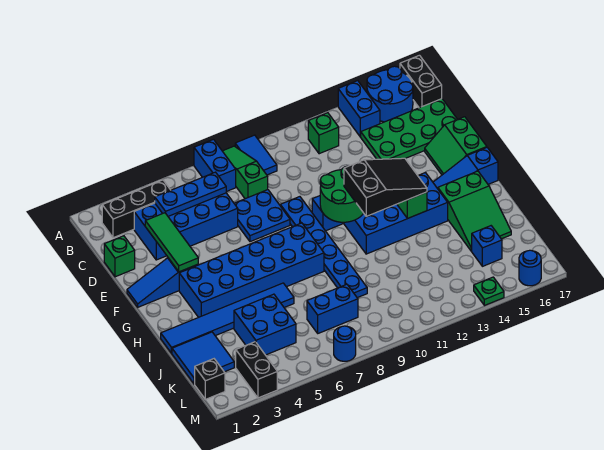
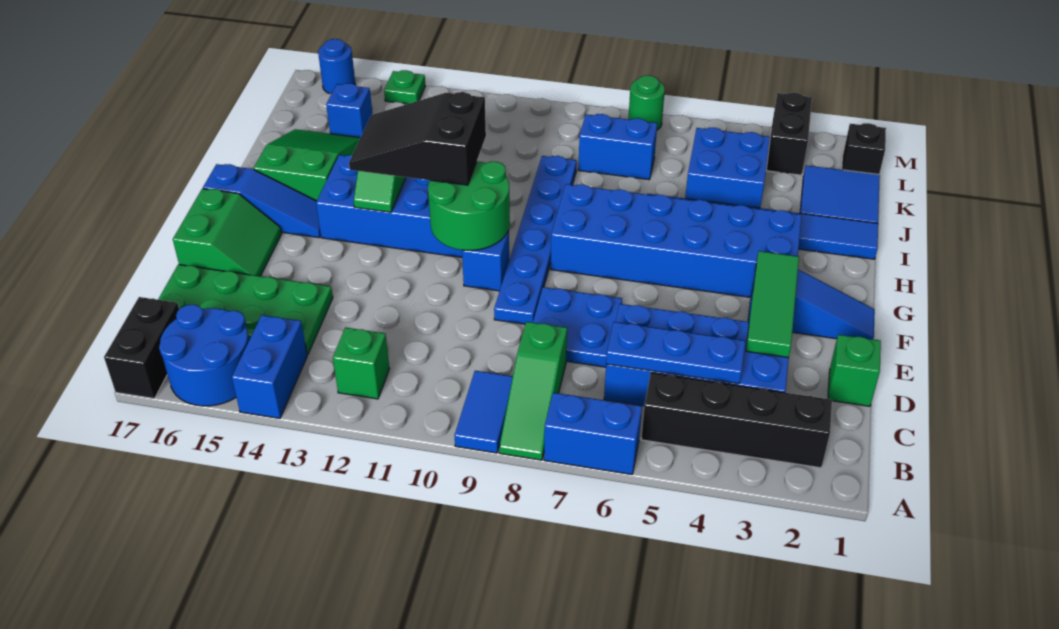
blue brick A7:B7 level 1 -> blue brick A6:A7 level 1
black brick B2:B4 level 1 -> black brick B2:B5 level 1
blue round brick M7 level 1 -> green round brick M7 level 1

